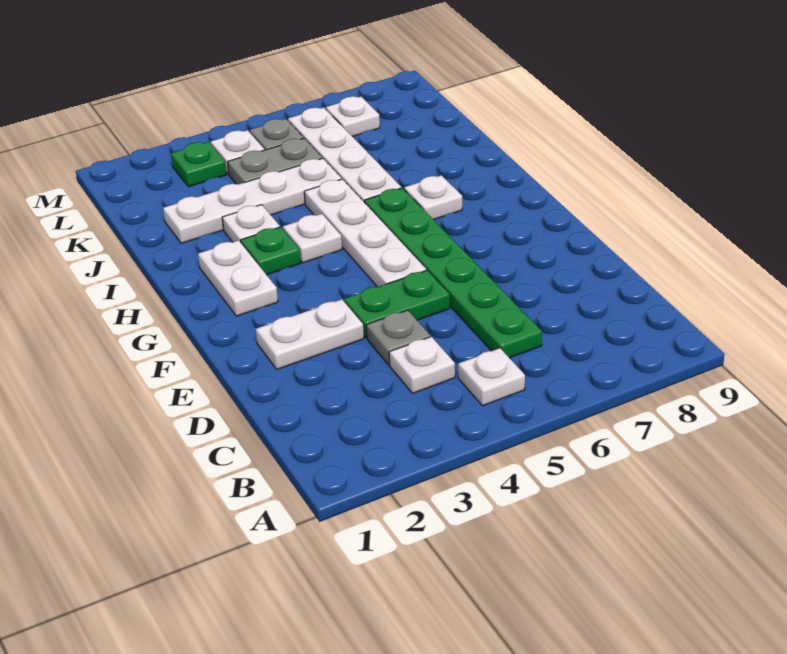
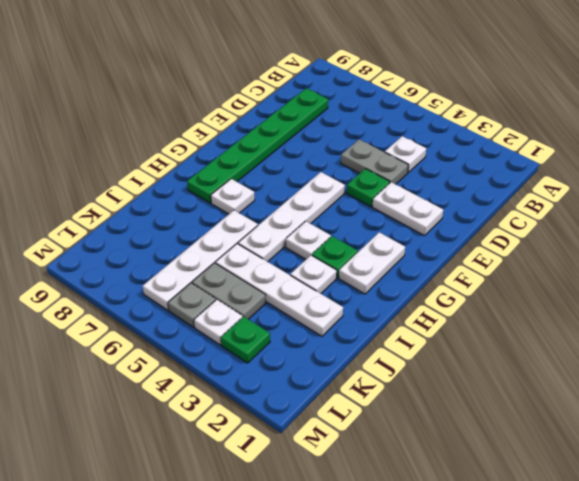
white plate B5 level 1 -> none
green plate C6:H6 level 1 -> green plate C8:H8 level 1
grey plate D4 level 1 -> grey plate D4:D5 level 1
green plate E4:E5 level 1 -> green plate E4 level 1
white plate L7 level 1 -> none

